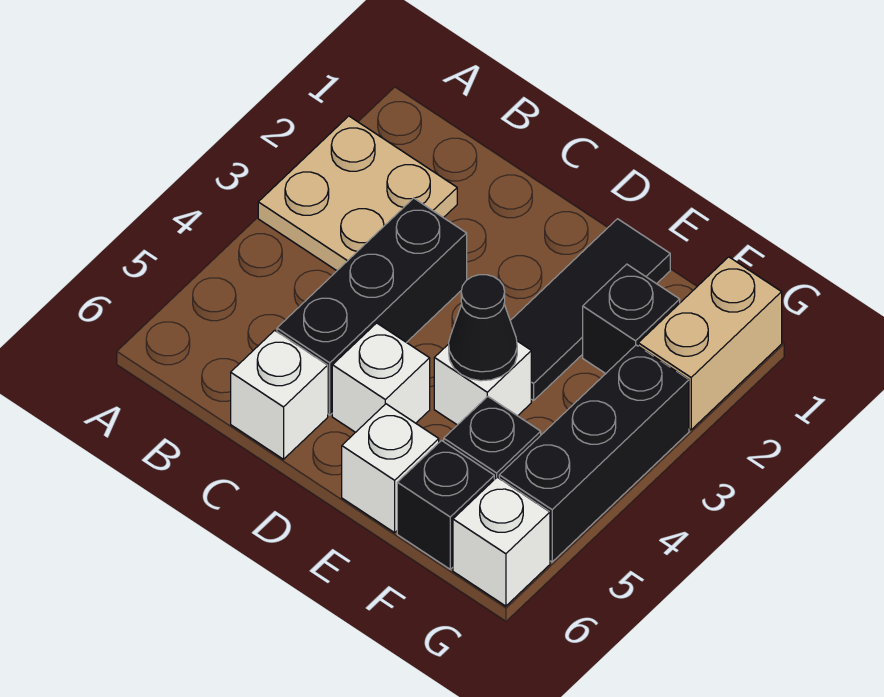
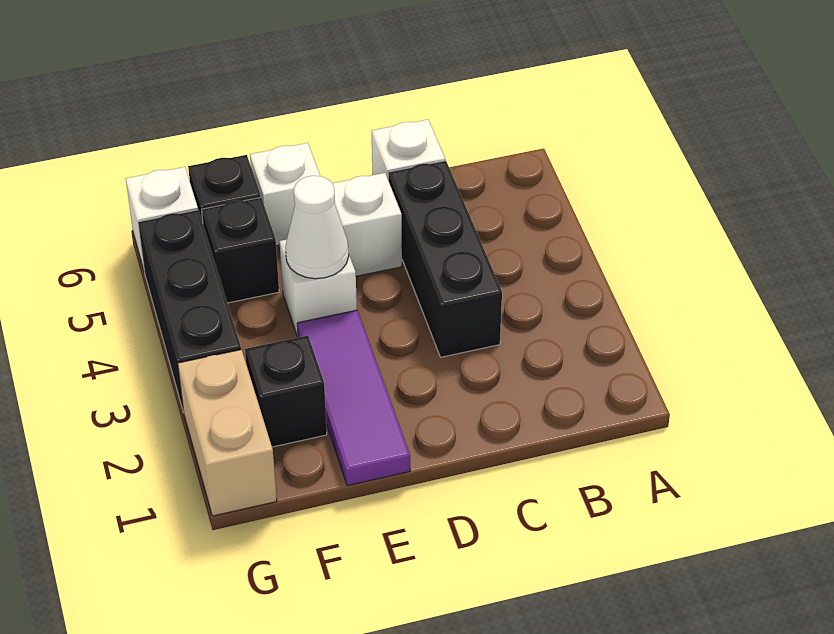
tan plate A2:B3 level 1 -> none
black tile E1:E3 level 1 -> purple tile E1:E3 level 1
black cone E4 level 2 -> white cone E4 level 2

